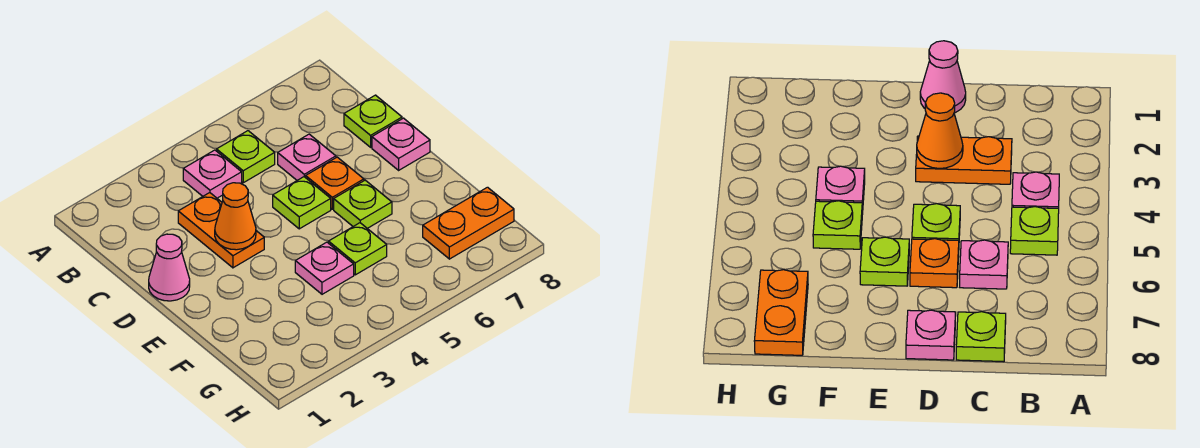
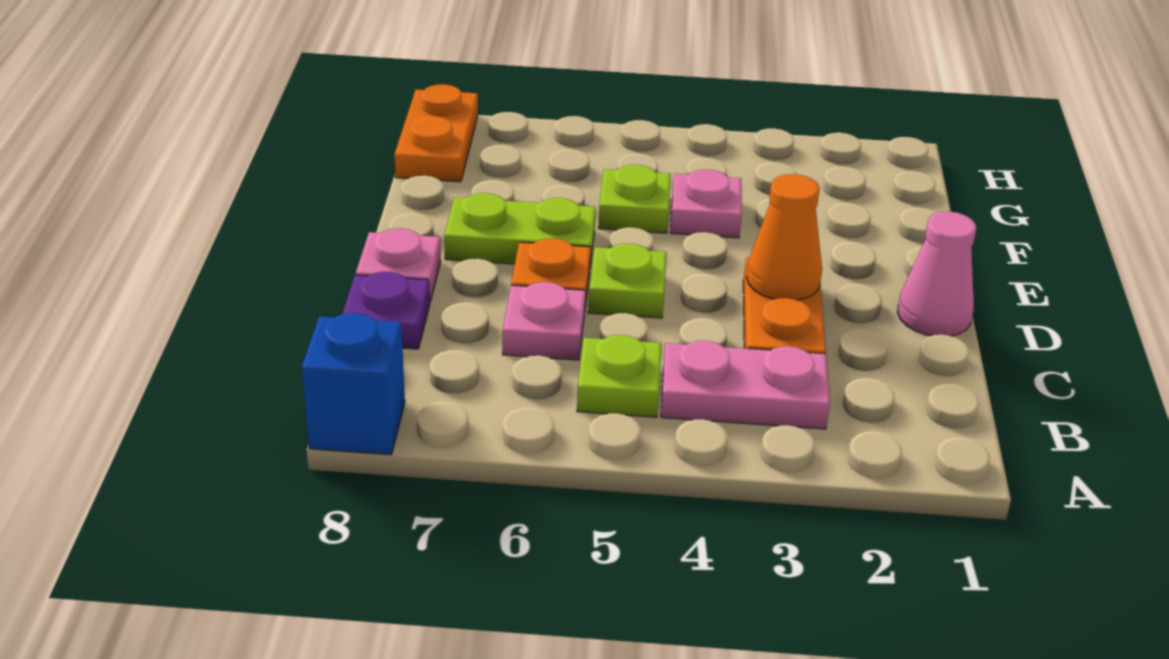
none -> blue brick A8 level 1
pink plate B4 level 1 -> pink plate B3:B4 level 1
lime plate C8 level 1 -> purple plate C8 level 1
lime plate E6 level 1 -> lime plate E6:E7 level 1
orange plate G7:G8 level 1 -> orange plate G8:H8 level 1

